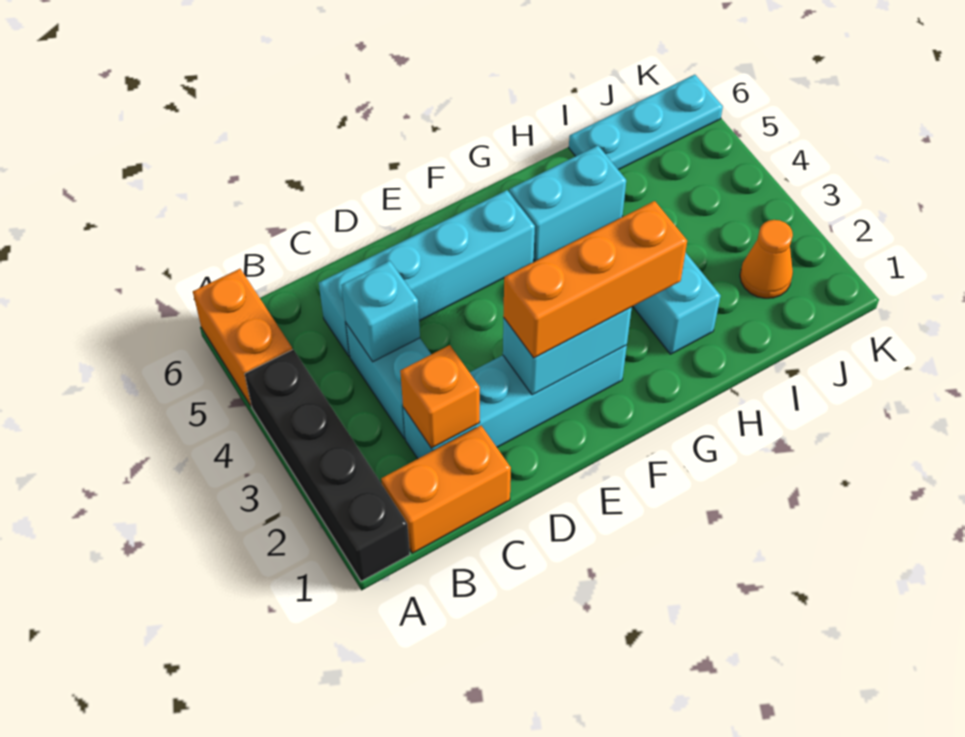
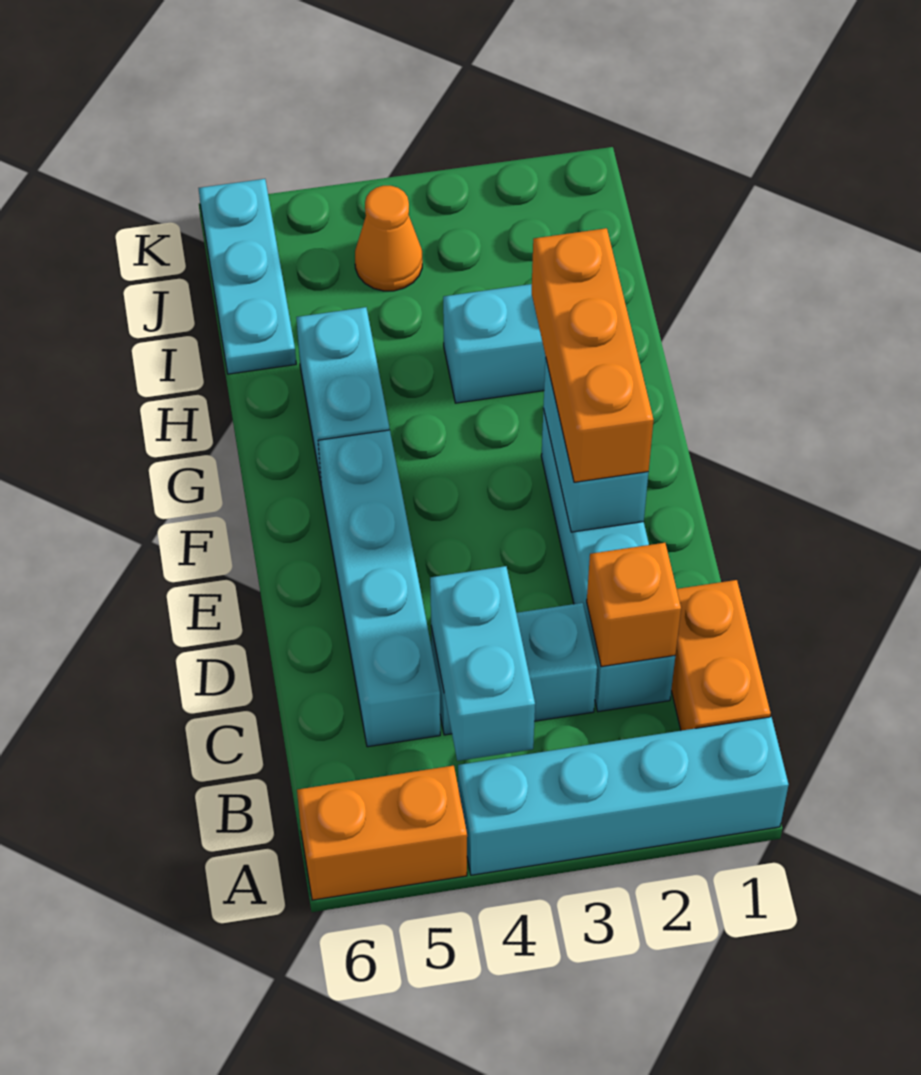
black brick A1:A4 level 1 -> cyan brick A1:A4 level 1
cyan brick C4 level 2 -> cyan brick B4:C4 level 2
orange cone J2 level 1 -> orange cone J4 level 1

